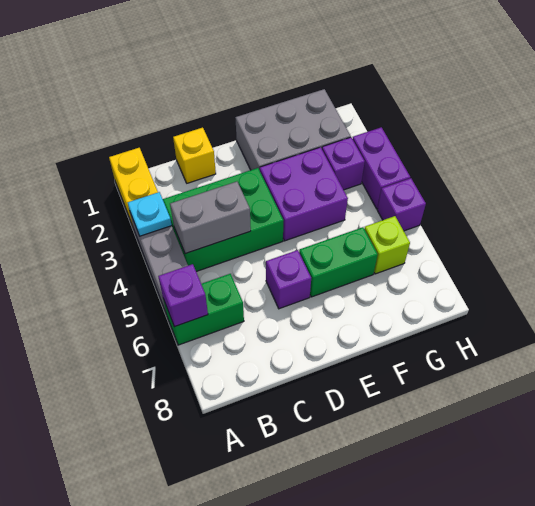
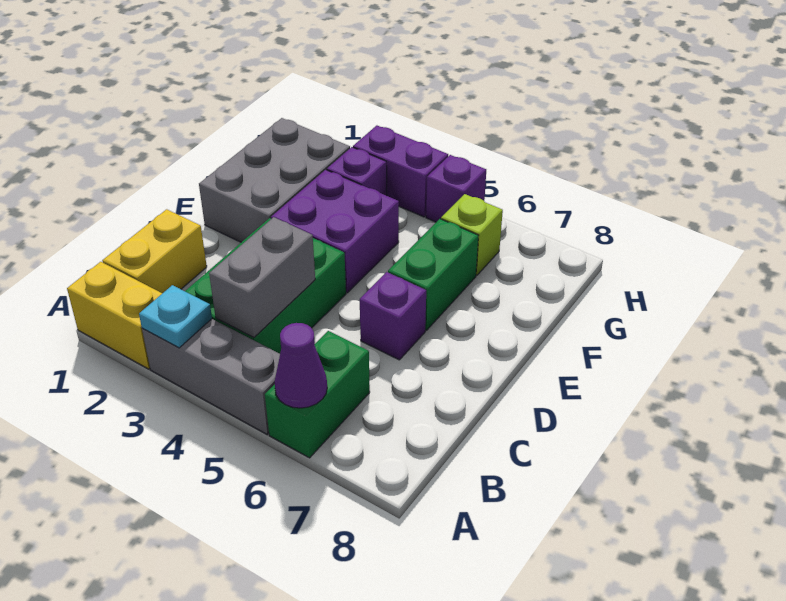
purple brick A6 level 2 -> purple cone A6 level 2
yellow brick C1 level 1 -> yellow brick B1:C1 level 1

